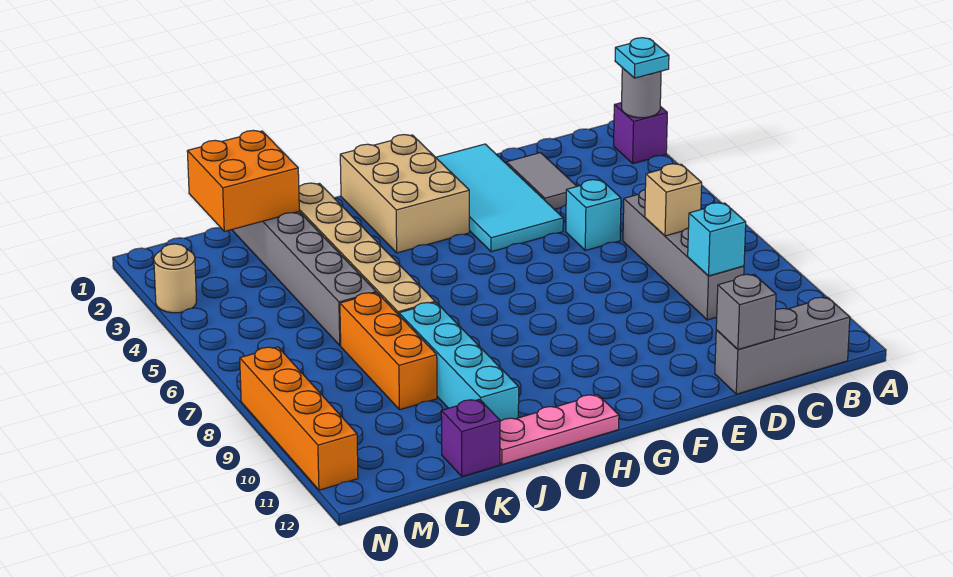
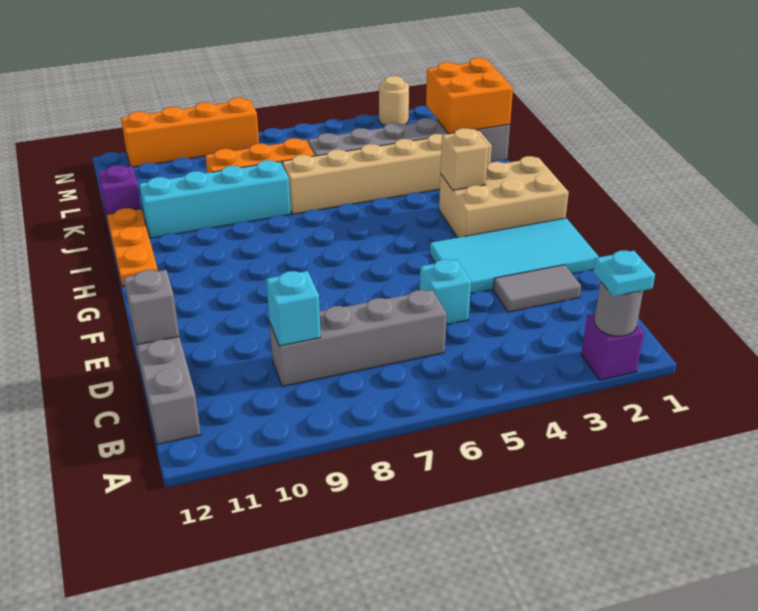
tan brick C7 level 2 -> tan brick H3 level 2
pink plate H12:J12 level 1 -> orange plate H12:J12 level 1

